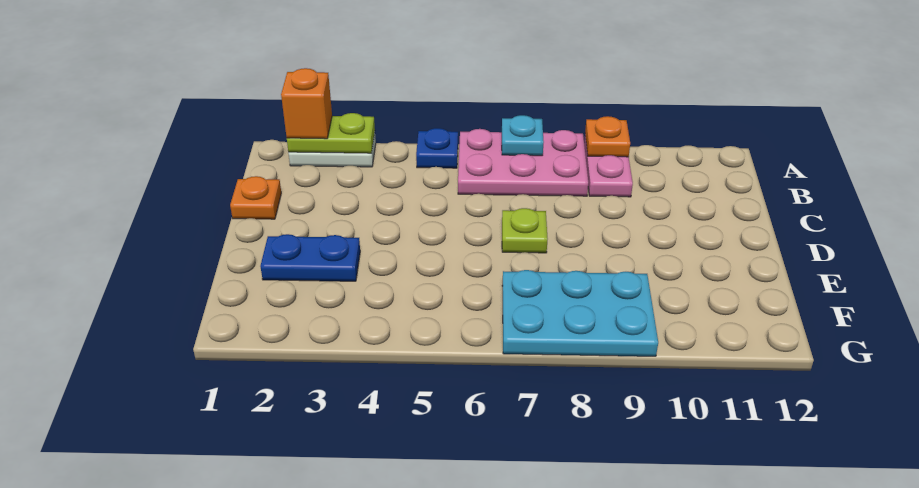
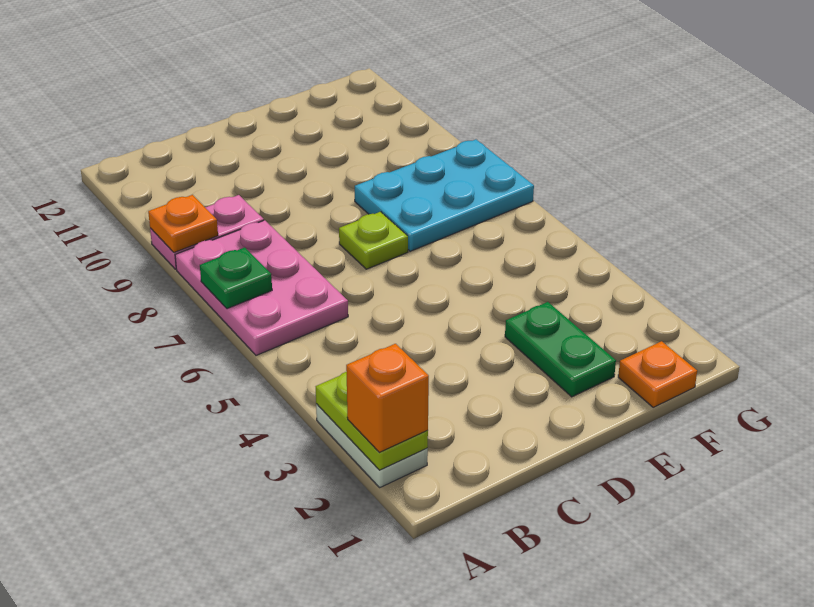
blue plate A5 level 1 -> none
cyan plate A7 level 2 -> green plate A7 level 2
orange plate C1 level 1 -> orange plate F1 level 1
blue plate E2:E3 level 1 -> green plate E2:E3 level 1
cyan plate F7:G9 level 1 -> cyan plate E7:G8 level 1

